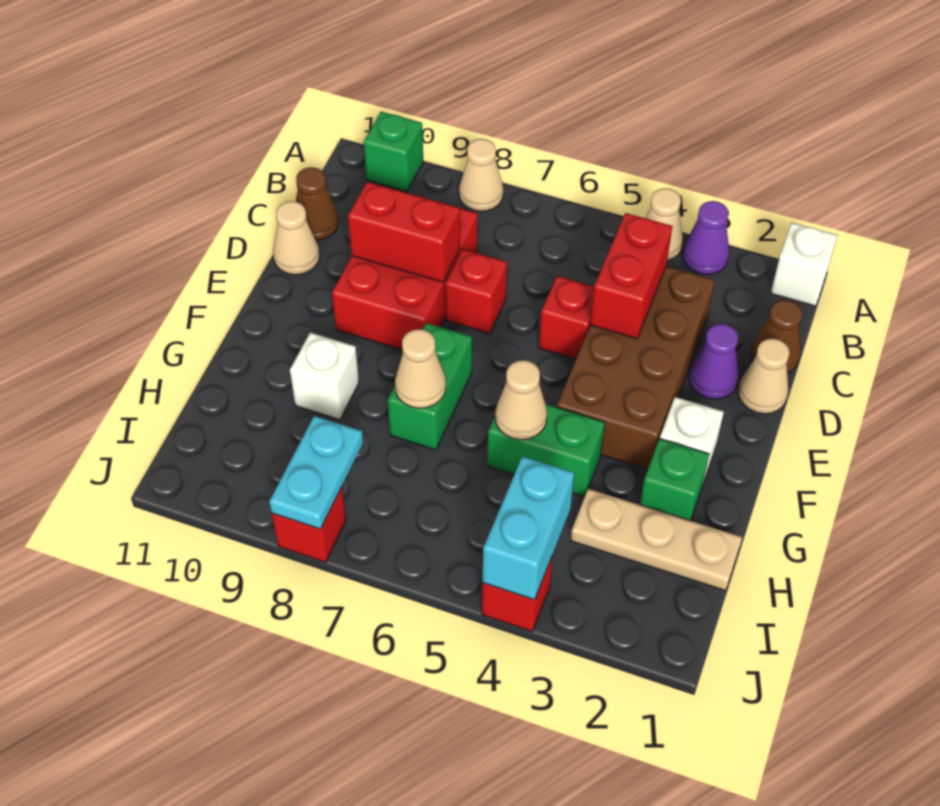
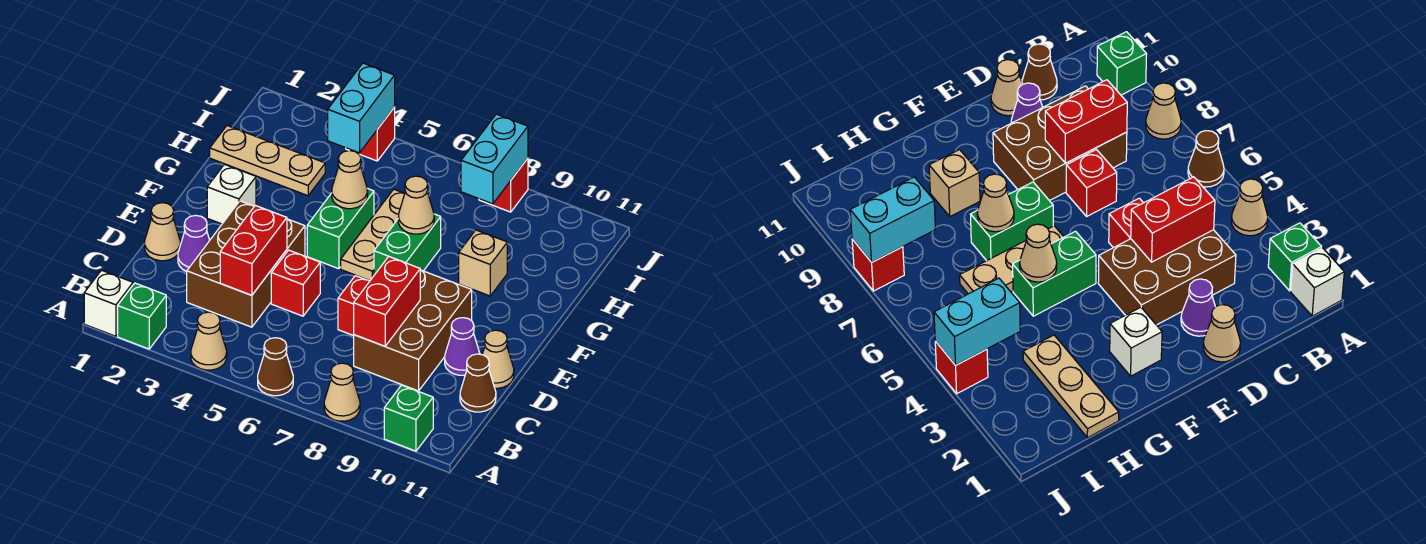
purple cone A3 level 1 -> purple cone D10 level 1
brown cone C1 level 1 -> brown cone A6 level 1
brown brick C3:F4 level 1 -> brown brick C3:E4 level 1
red brick C8:E9 level 1 -> brown brick C8:E9 level 1
red brick D8:D9 level 2 -> red brick C8:D8 level 2
none -> tan plate F6:H6 level 1
green brick G2 level 1 -> green brick A2 level 1
green brick G4:G5 level 1 -> green brick F5:G5 level 1
white brick G9 level 1 -> tan brick G9 level 1
cyan plate I8:J8 level 2 -> cyan brick I8:J8 level 2

